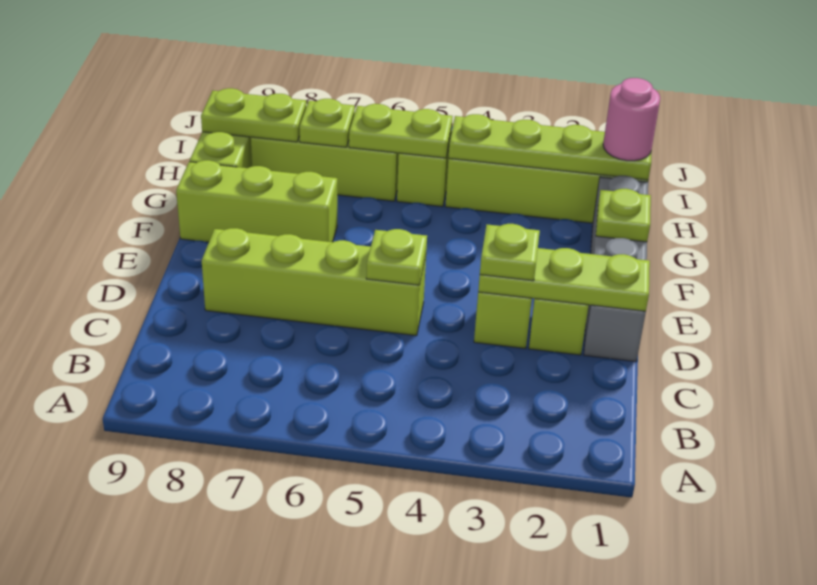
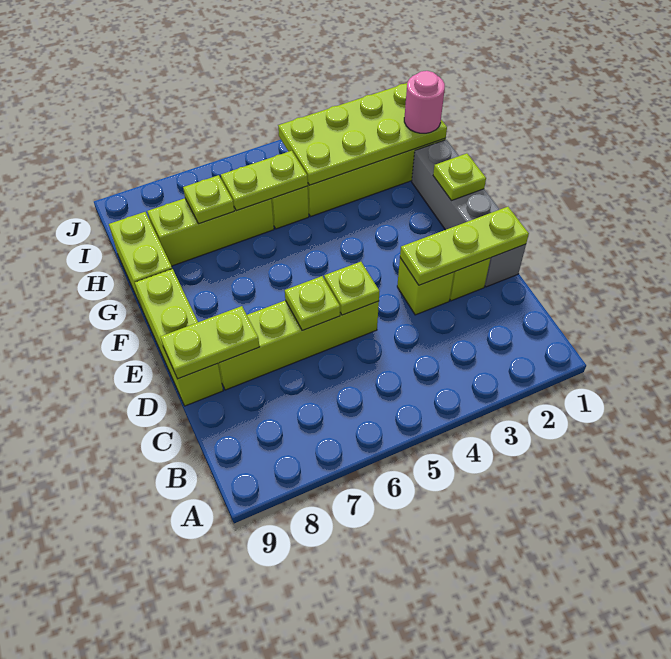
lime plate D3 level 3 -> lime plate D6 level 2
lime brick F7:F9 level 1 -> lime brick D9:F9 level 1
lime plate H1:H4 level 2 -> lime plate H1:I4 level 2
lime plate H8:H9 level 2 -> lime plate D8:D9 level 2

